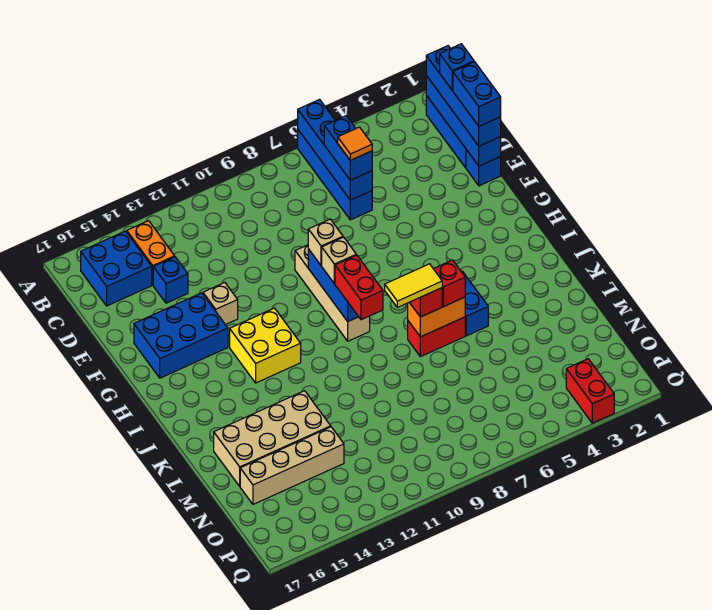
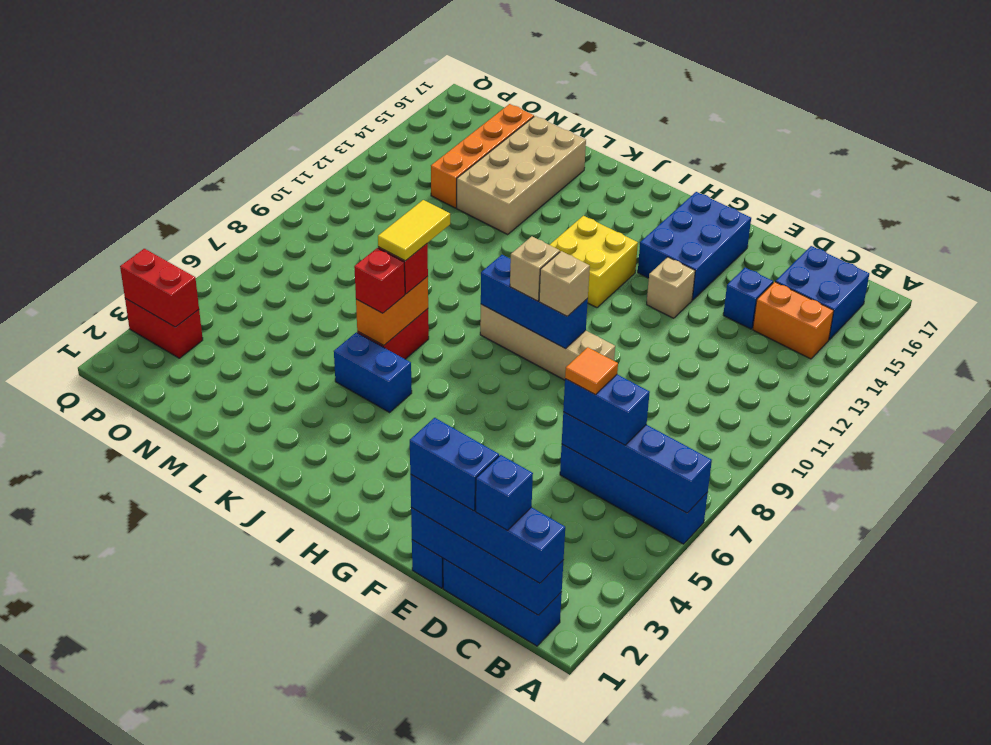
red brick I9:J9 level 3 -> red brick P3:Q3 level 2
tan brick N13:N16 level 1 -> orange brick N13:N16 level 1

